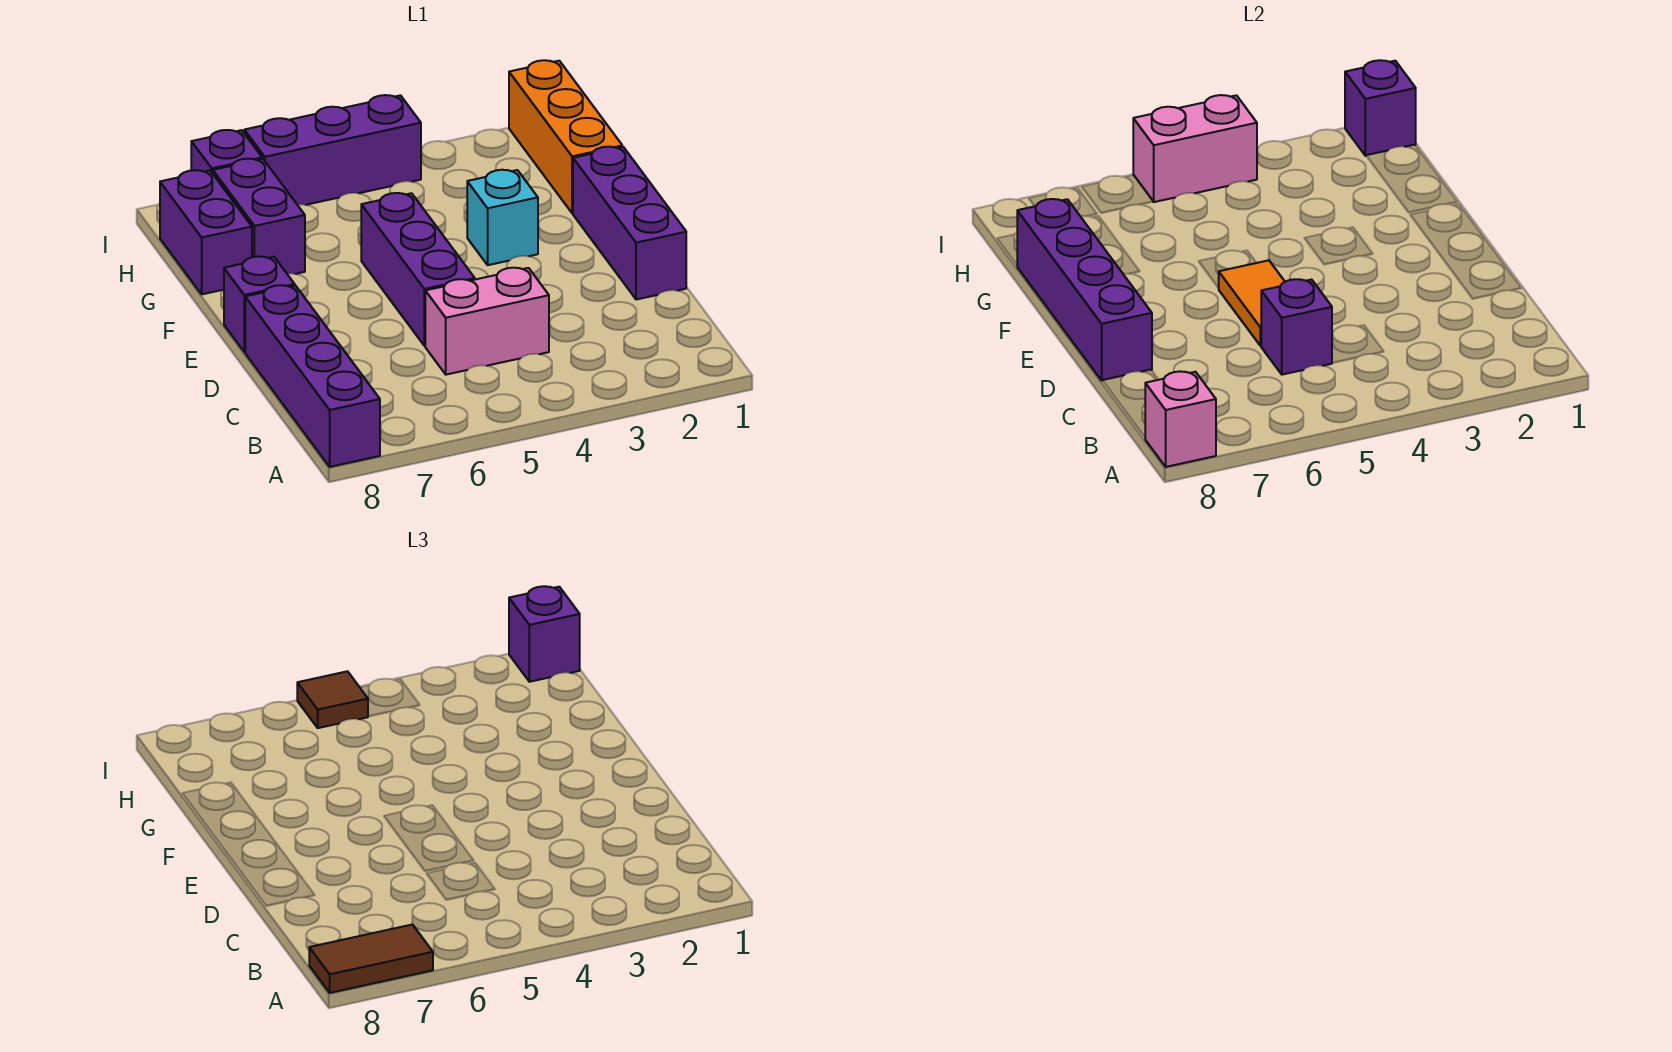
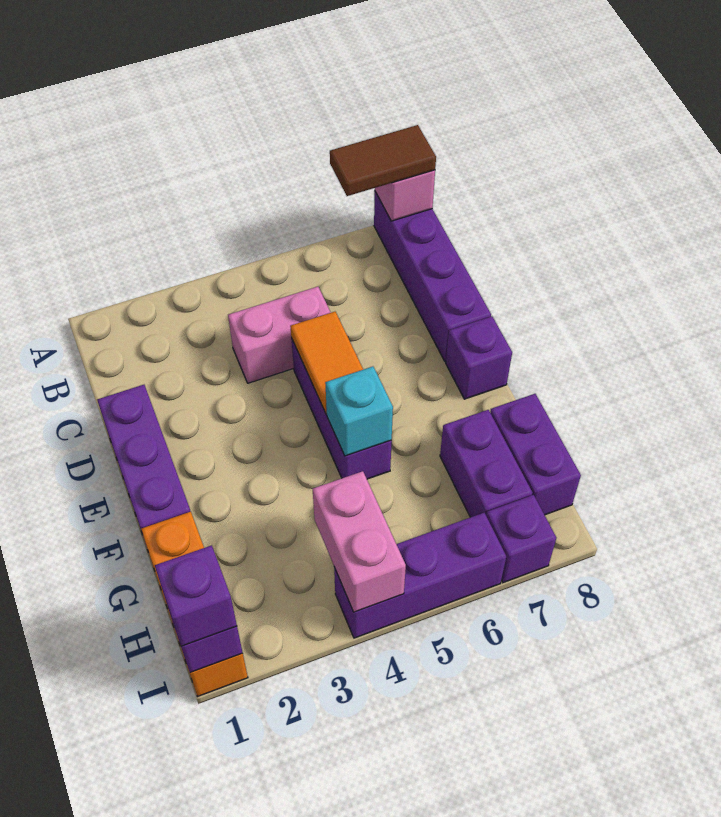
purple brick C5 level 2 -> none
purple brick D8:G8 level 2 -> none
cyan brick F3 level 1 -> cyan brick F5 level 2
pink brick I4:I5 level 2 -> pink brick H4:I4 level 2
brown tile I5 level 3 -> none

